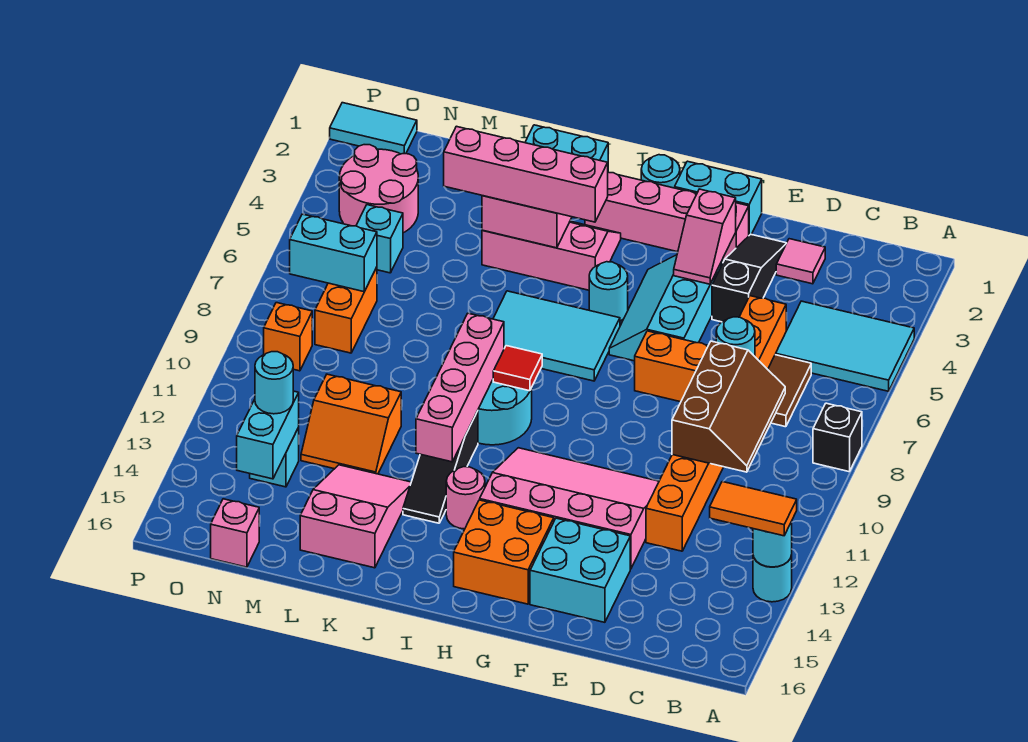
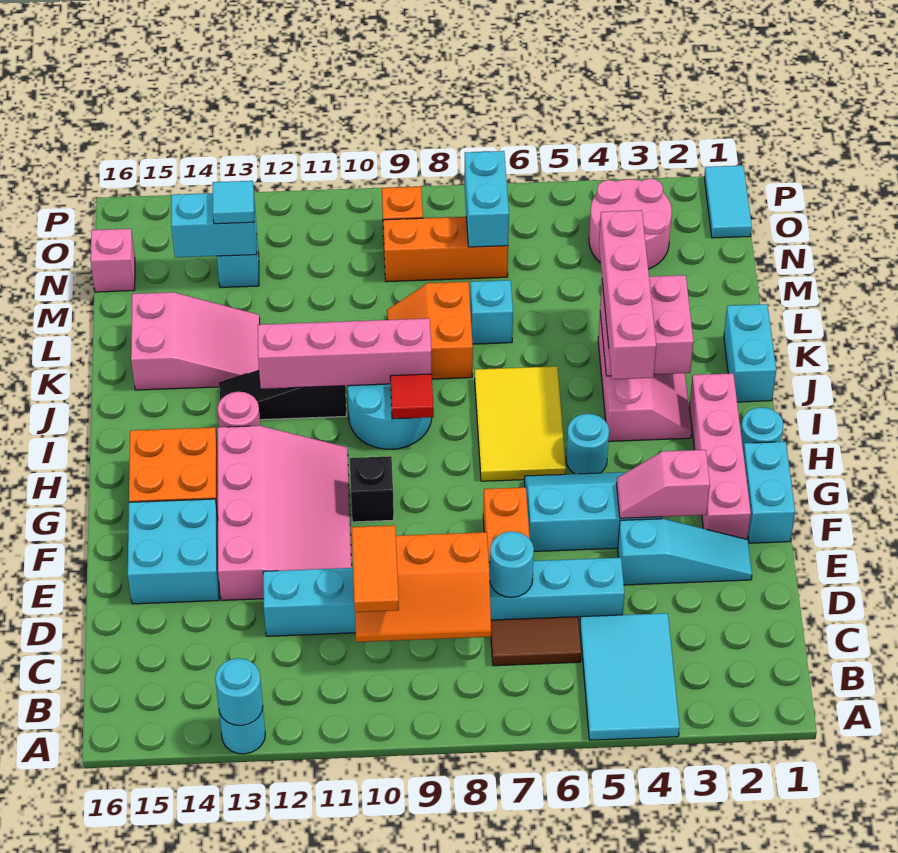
black brick A8 level 1 -> black brick G10 level 1
orange tile A13:B13 level 3 -> orange tile C10:D10 level 3
brown slope C8:D10 level 2 top D -> orange slope C8:D10 level 2 top D
pink tile D2 level 1 -> none
orange brick D5:D12 level 1 -> cyan brick D5:D12 level 1
black slope E2:E4 level 1 top 4 -> cyan slope E2:E4 level 1 top 4
cyan tile H6:J7 level 1 -> yellow tile H6:J7 level 1
orange slope L11:M12 level 1 top 11 -> orange slope K8:L9 level 1 top 8
cyan brick N5 level 1 -> cyan brick L7 level 1
orange brick N7:N8 level 1 -> orange brick N7:N9 level 1
cyan round brick N13 level 3 -> cyan tile N13 level 3

